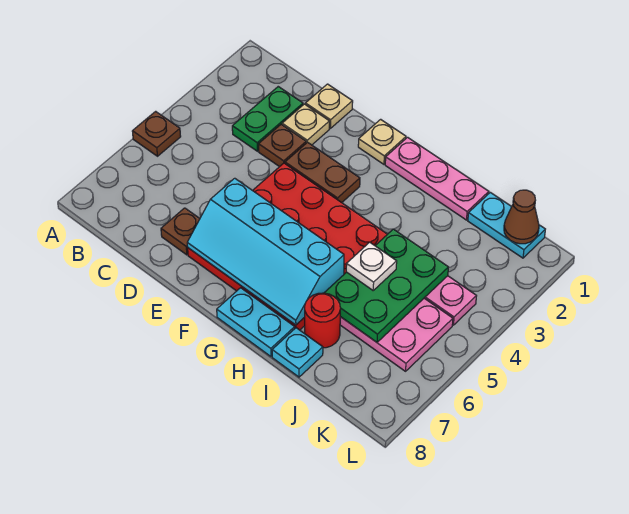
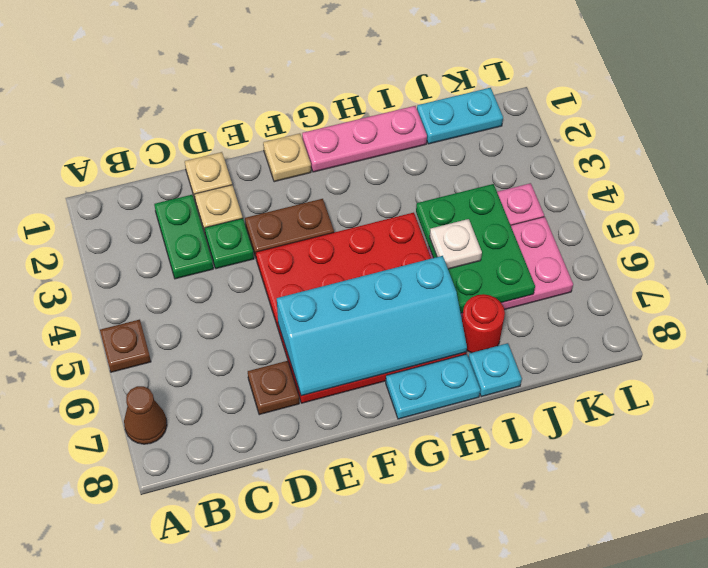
brown plate D3 level 1 -> green plate D3 level 1
brown cone K1 level 2 -> brown cone A7 level 1

